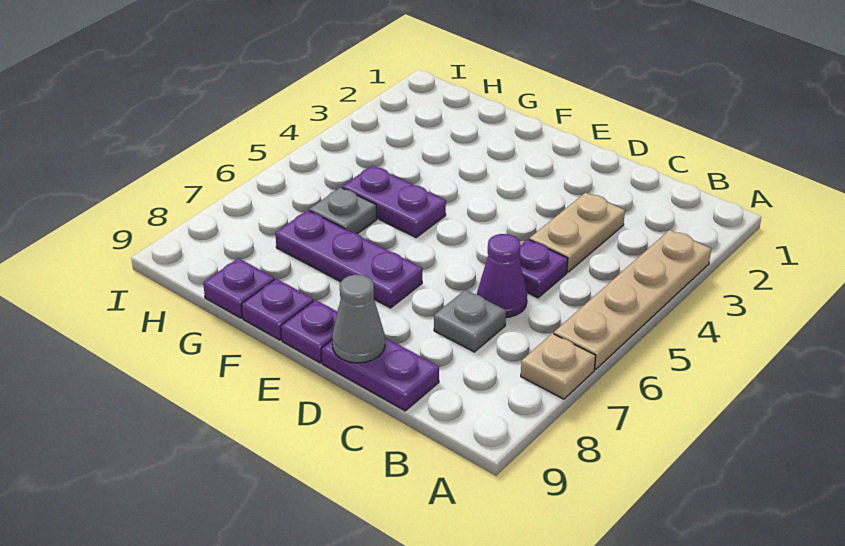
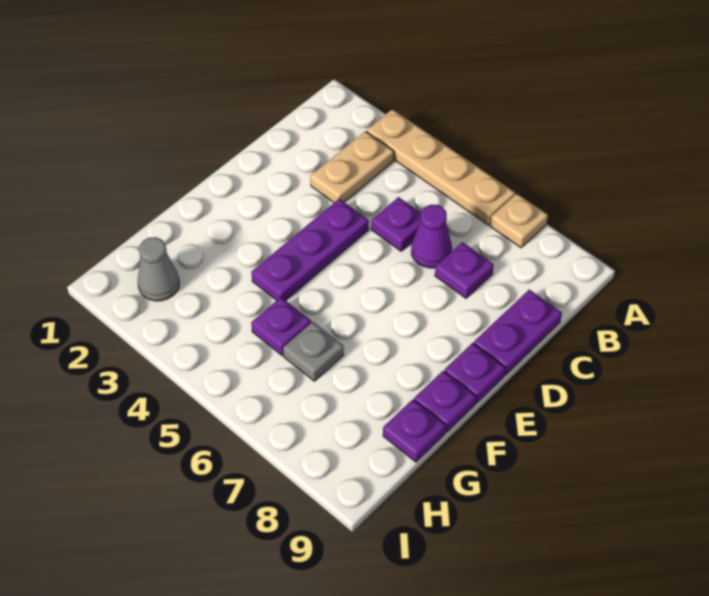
tan plate C3:C4 level 1 -> tan plate B3:C3 level 1
grey plate C7 level 1 -> purple plate C7 level 1
grey cone D9 level 2 -> grey cone H2 level 1
purple plate E7:G7 level 1 -> purple plate D4:F4 level 1
purple plate F5:G5 level 1 -> purple plate G5 level 1

